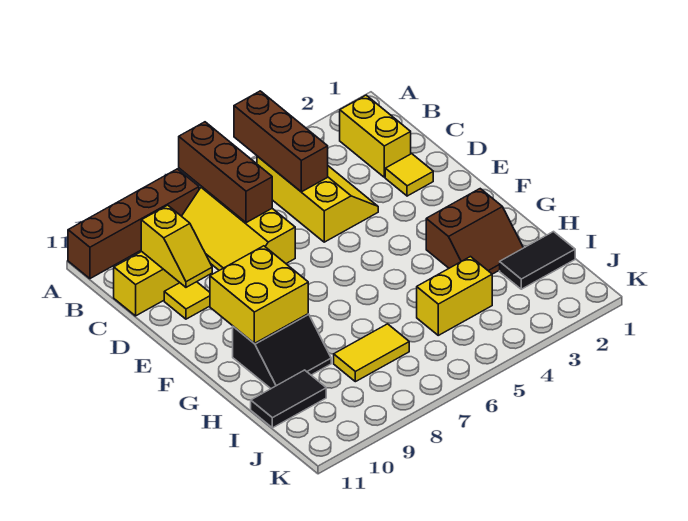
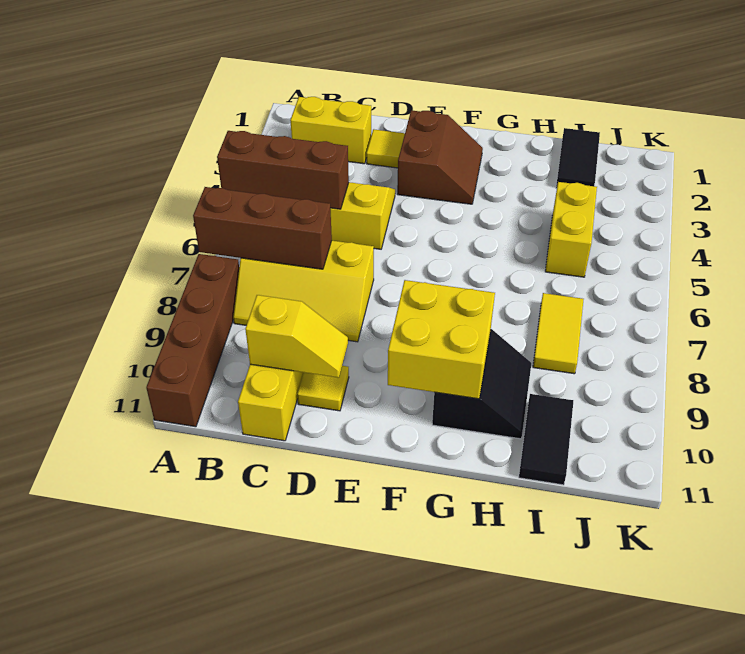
brown slope G2:H3 level 1 top G -> brown slope E2:F3 level 1 top E

